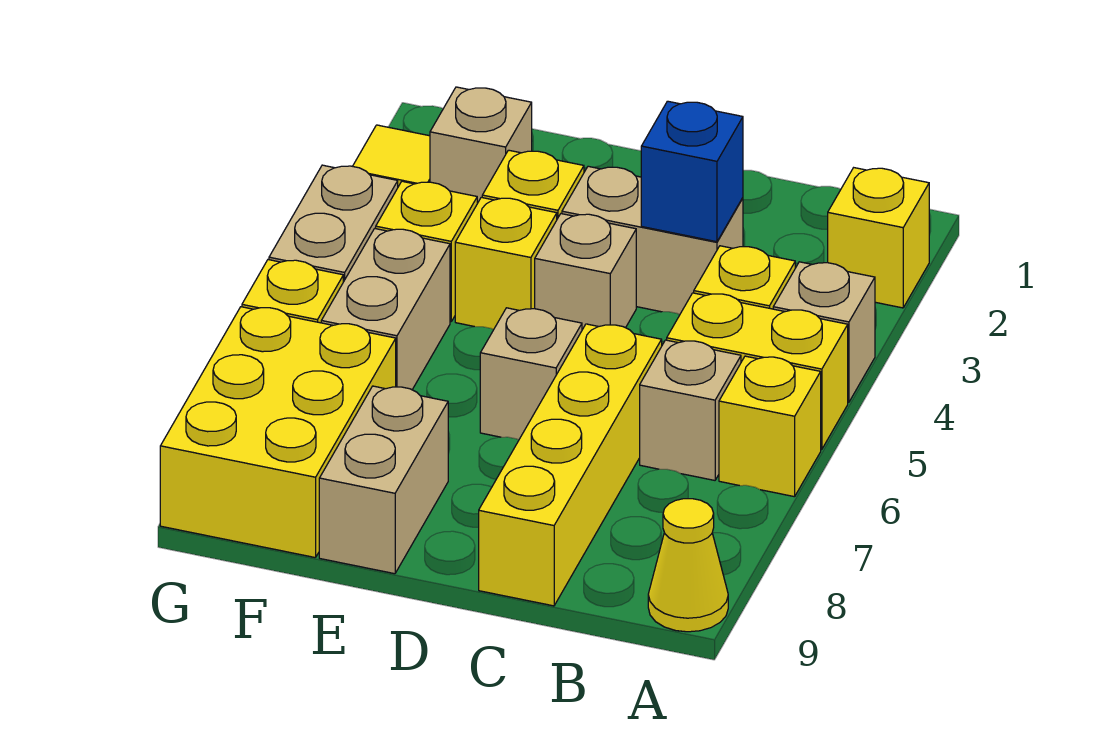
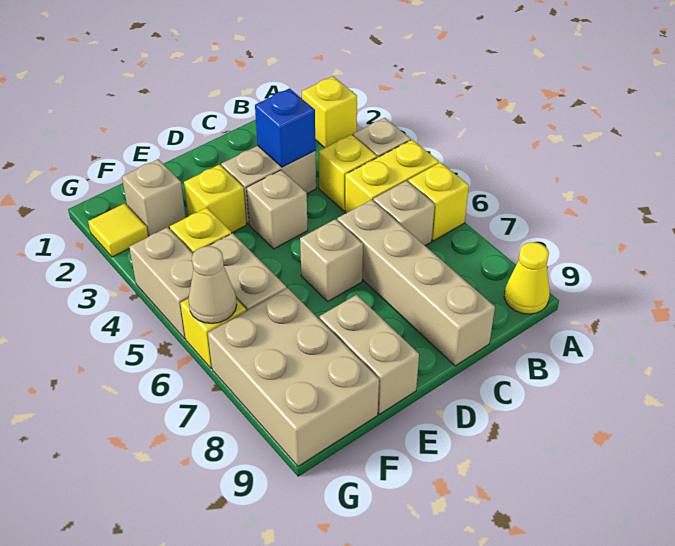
yellow brick C6:C9 level 1 -> tan brick C6:C9 level 1
yellow brick E4 level 1 -> none
yellow brick F7:G9 level 1 -> tan brick F7:G9 level 1
none -> tan cone G6 level 2

